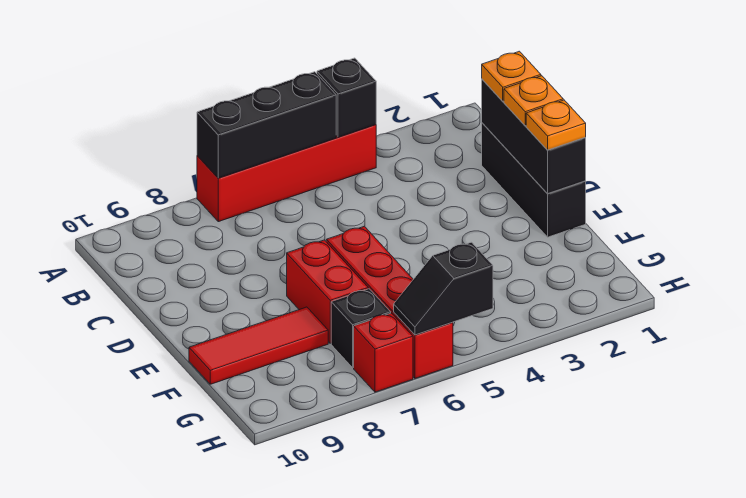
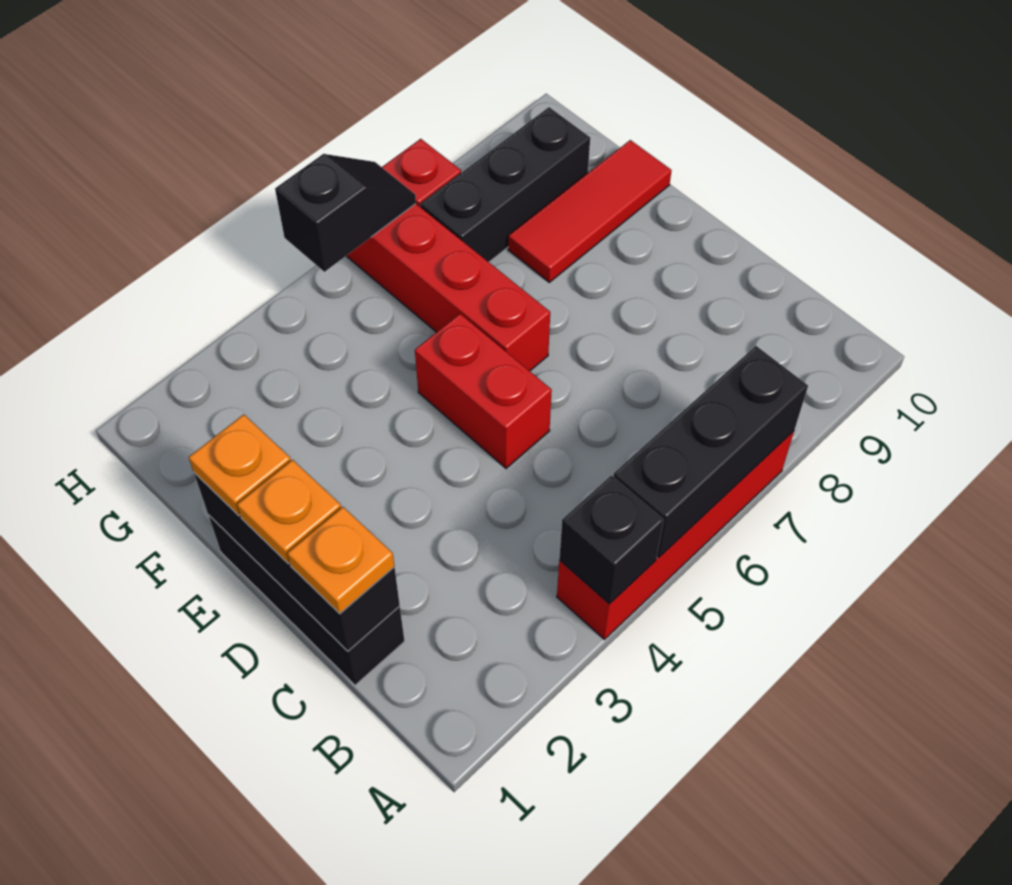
red brick E7:F7 level 1 -> red brick D5:E5 level 1
black brick G7 level 1 -> black brick G7:G9 level 1

